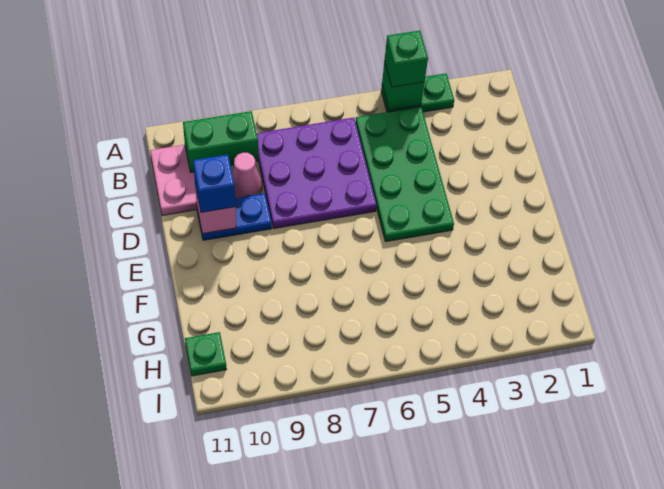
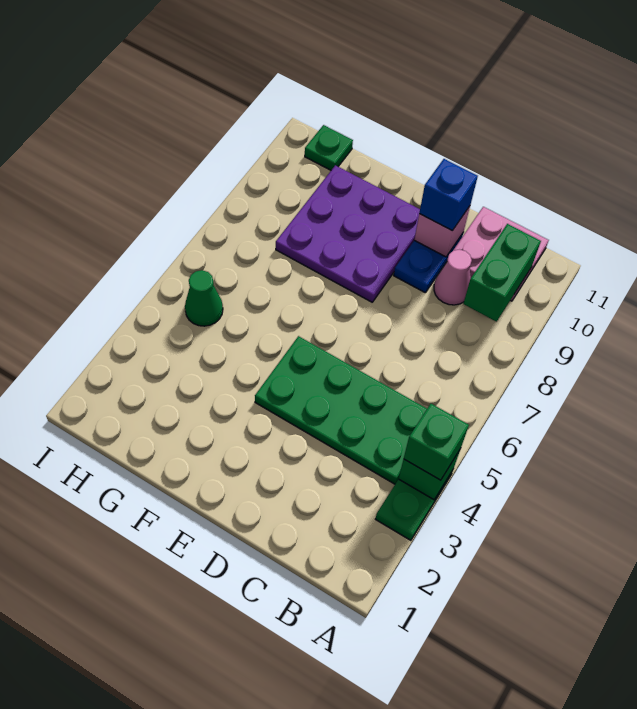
purple plate B6:D8 level 1 -> purple plate E8:G10 level 1
none -> green cone H5 level 1

